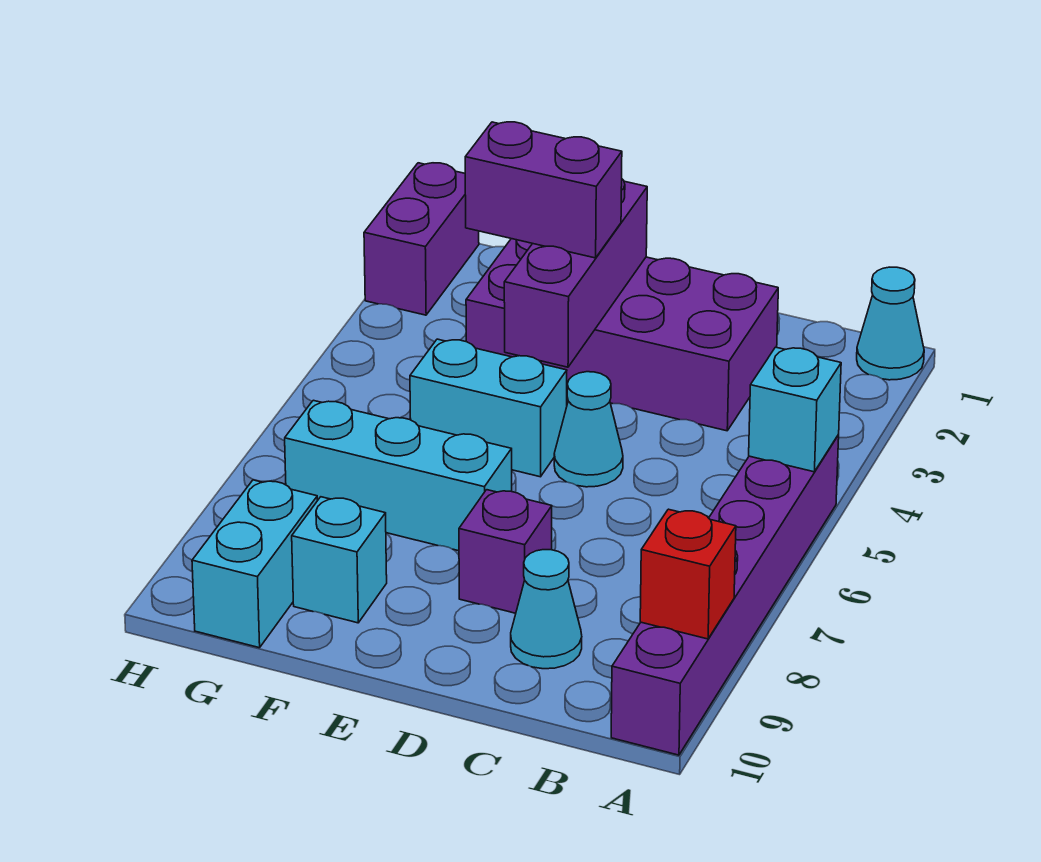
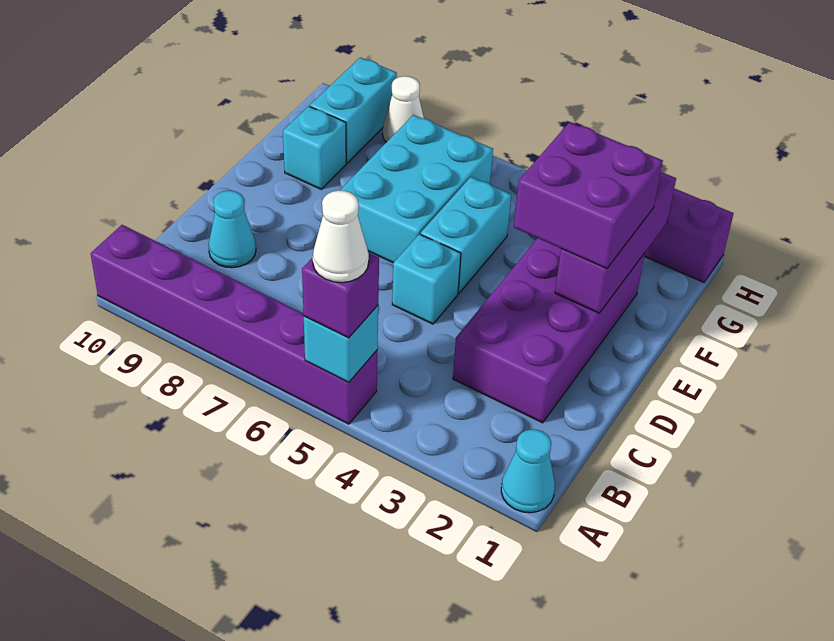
none -> white cone A5 level 4
red brick A9 level 2 -> none
cyan cone D5 level 1 -> cyan brick D5 level 1
purple brick D8 level 1 -> purple brick A5 level 3
purple brick E2:E4 level 2 -> purple brick E2:G2 level 2
purple brick E3:F3 level 3 -> purple brick E2:F3 level 3
cyan brick E7:G7 level 1 -> cyan brick E6:G7 level 1
cyan brick G9:G10 level 1 -> cyan brick G9:H9 level 1
none -> white cone H8 level 1

